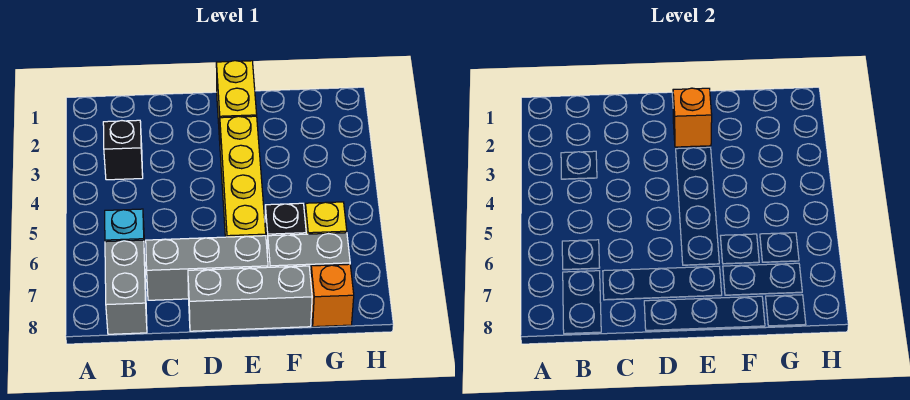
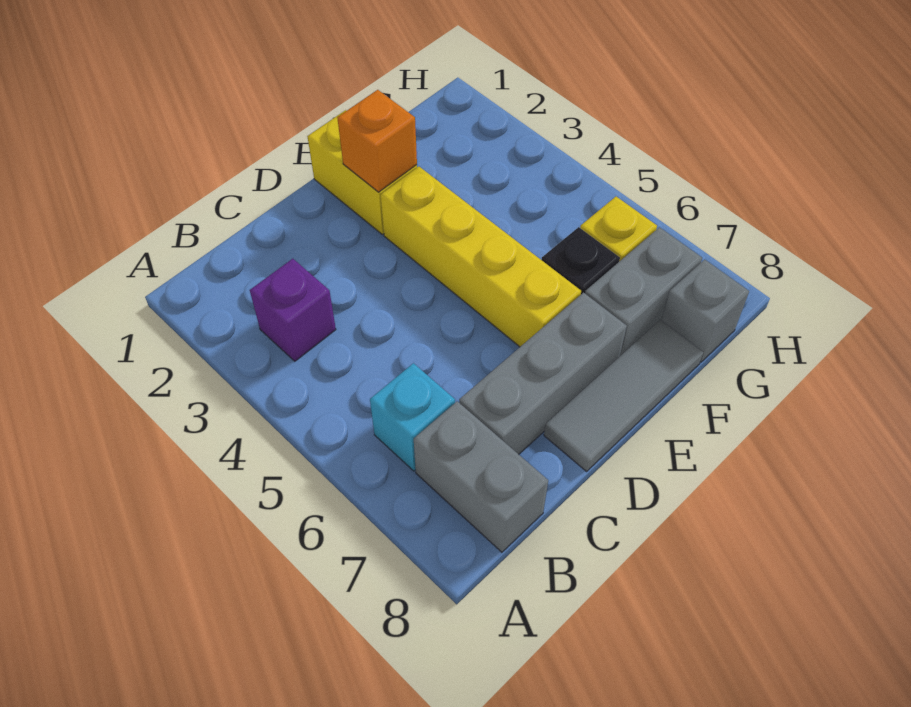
black brick B3 level 1 -> purple brick B3 level 1
grey brick D8:F8 level 1 -> grey tile D8:F8 level 1
orange brick G8 level 1 -> grey brick G8 level 1

